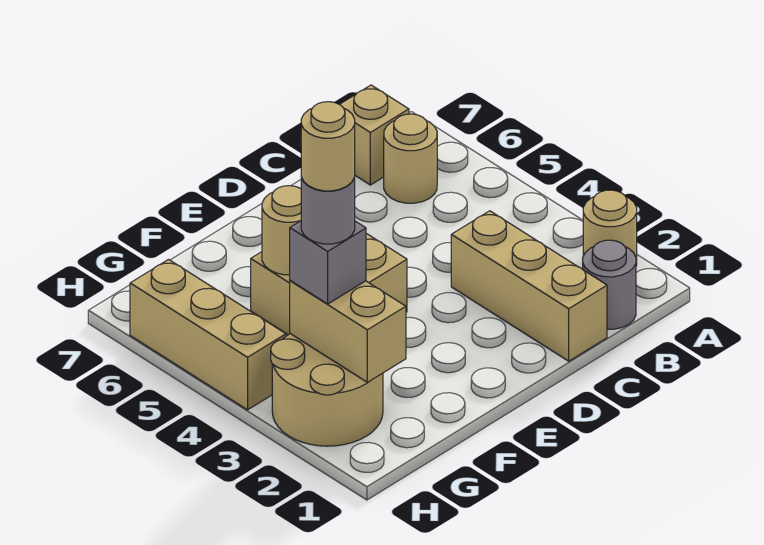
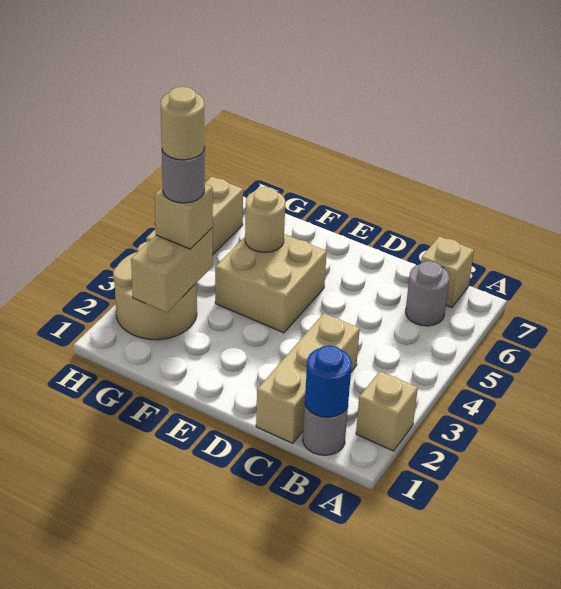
tan round brick A2 level 1 -> tan brick A2 level 1
none -> blue round brick B1 level 2
tan round brick B6 level 1 -> grey round brick B6 level 1
grey brick G3 level 3 -> tan brick G3 level 3

